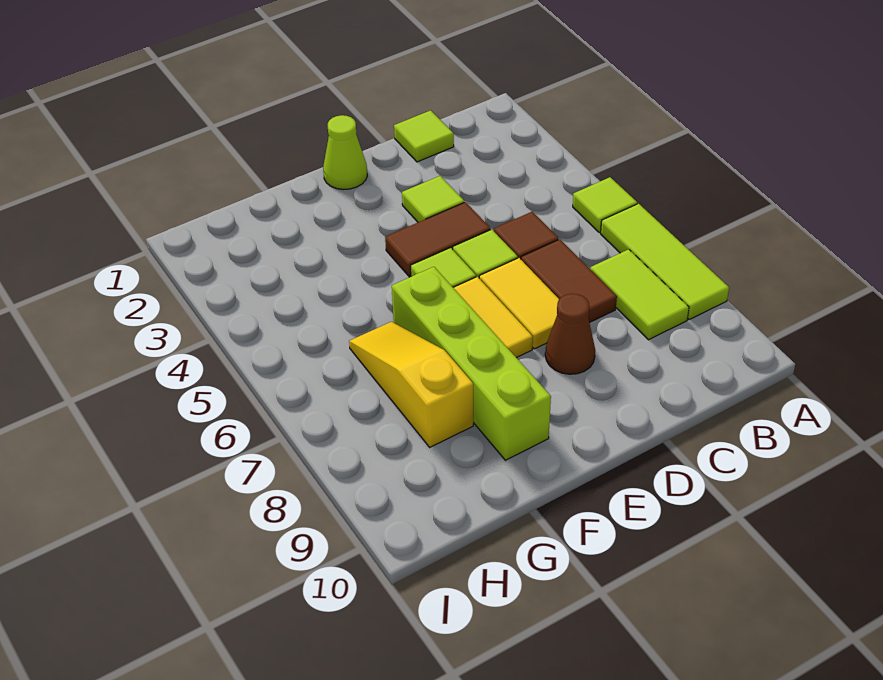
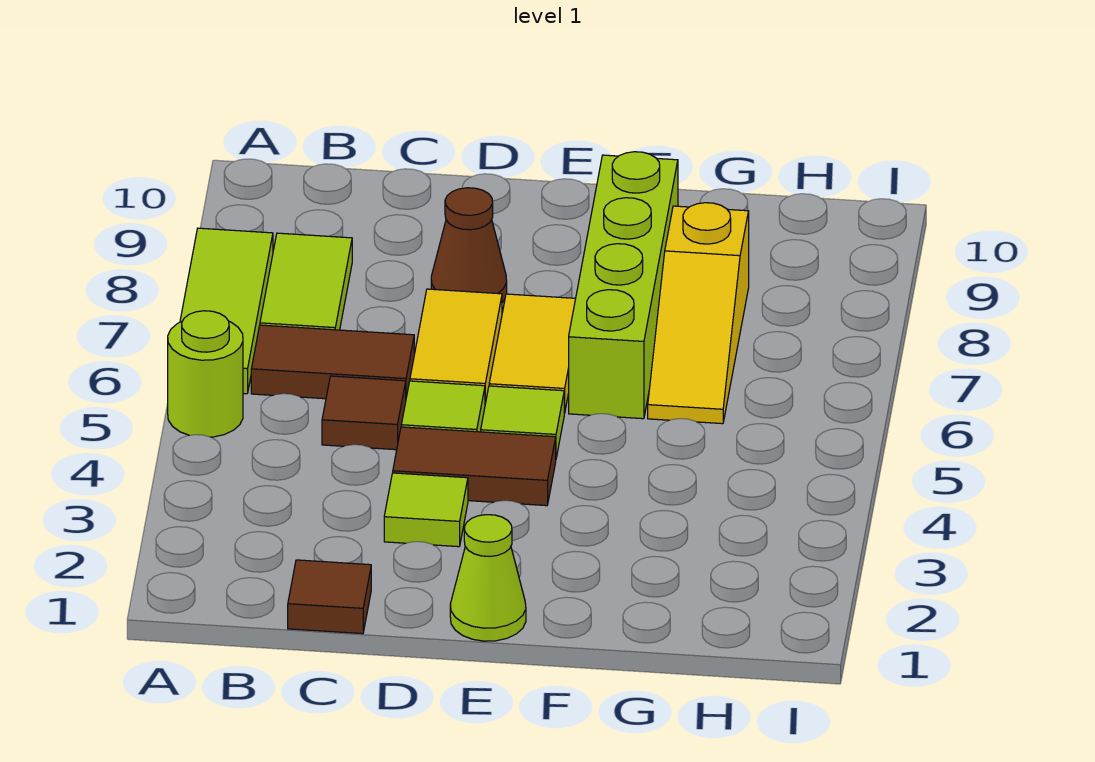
lime tile A5 level 1 -> lime round brick A5 level 1
lime tile C1 level 1 -> brown tile C1 level 1
brown tile C6:C7 level 1 -> brown tile B6:C6 level 1

